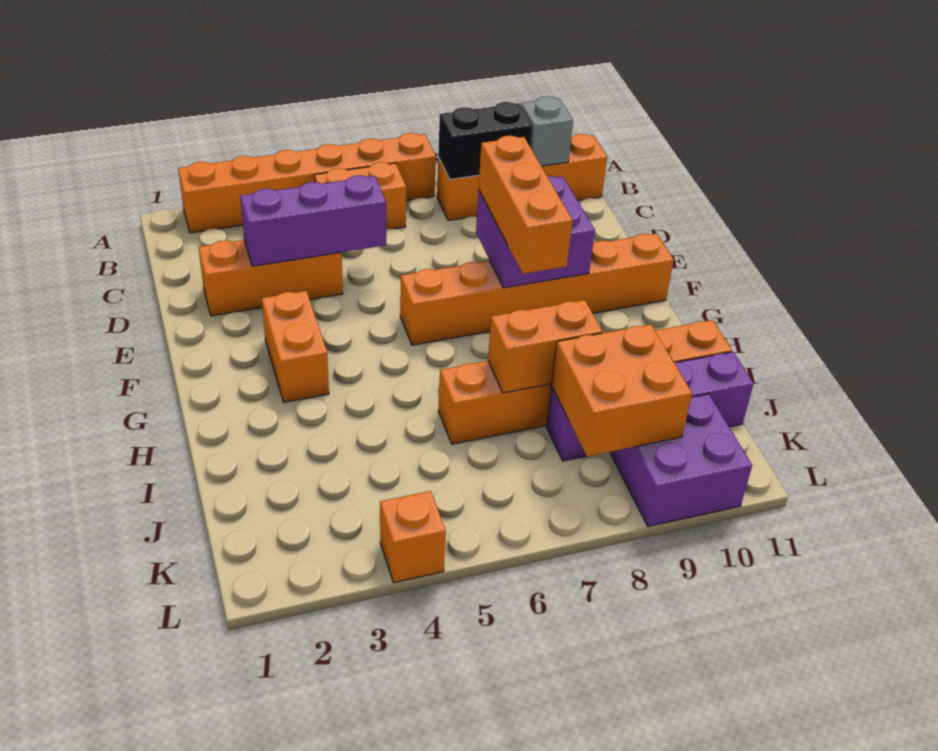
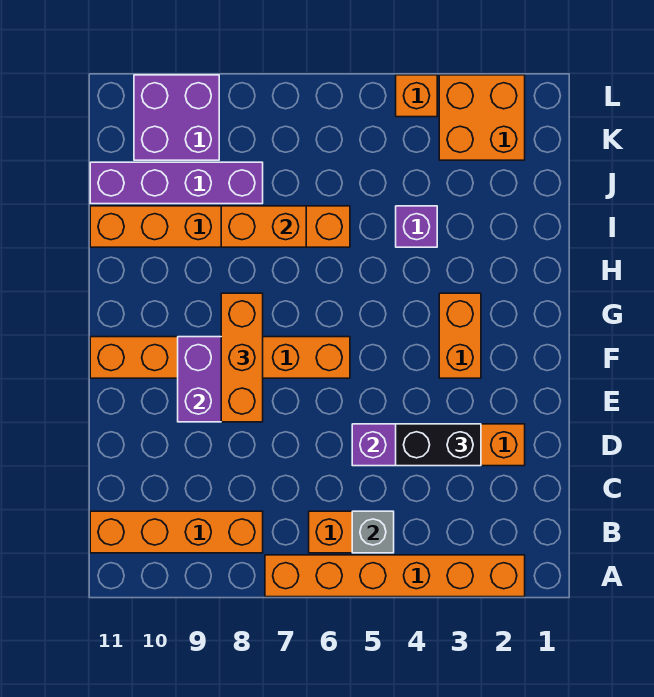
black brick B8:B9 level 2 -> black brick D3:D4 level 3
grey brick B10 level 2 -> grey brick B5 level 2
none -> purple brick I4 level 1
orange brick J8:K9 level 2 -> orange brick K2:L3 level 1

